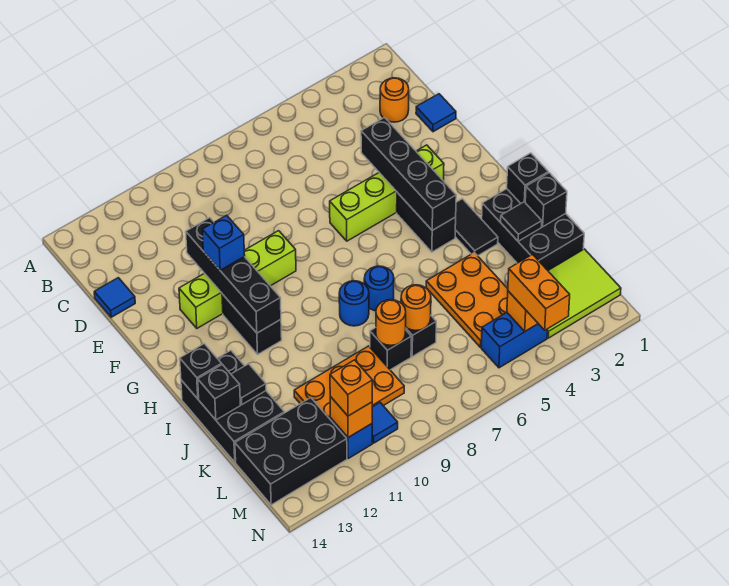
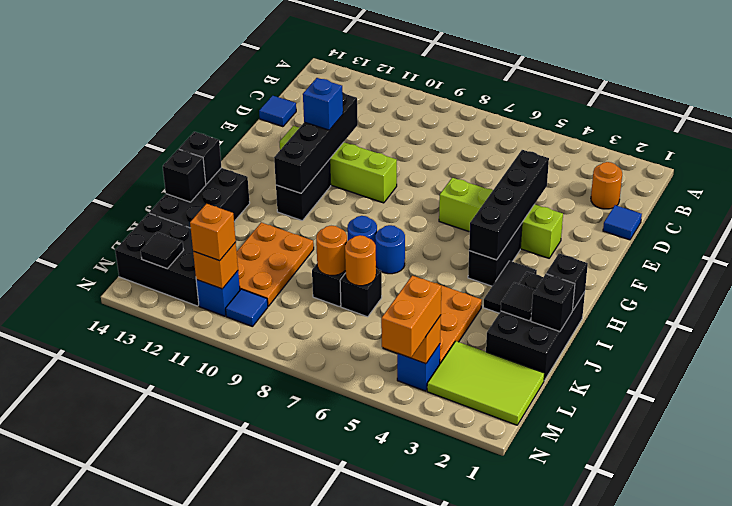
black tile J13 level 2 -> black tile M13 level 2
orange plate K9:L11 level 1 -> orange plate J10:L11 level 1
blue brick M4:M5 level 1 -> blue brick M4 level 1

